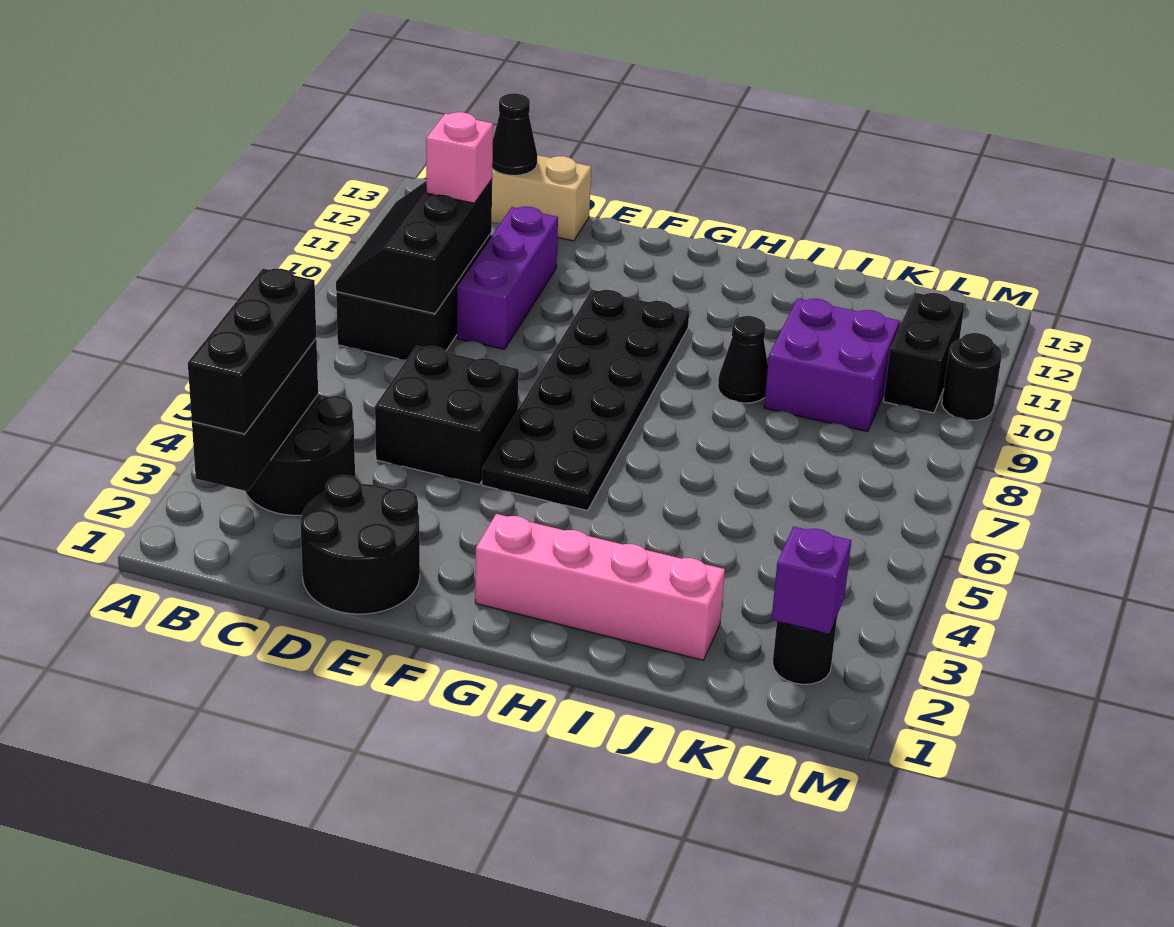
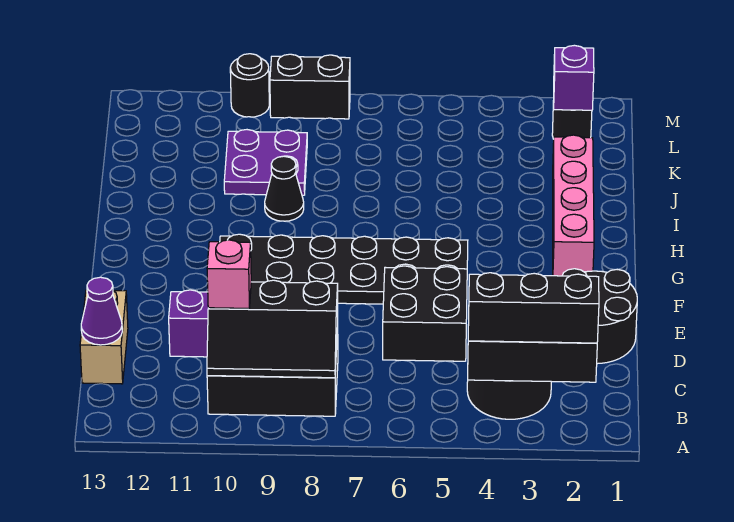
black cone C13 level 2 -> purple cone C13 level 2
purple brick J9:K10 level 1 -> purple plate J9:K10 level 1
black brick L10:L11 level 1 -> black brick M8:M9 level 1

